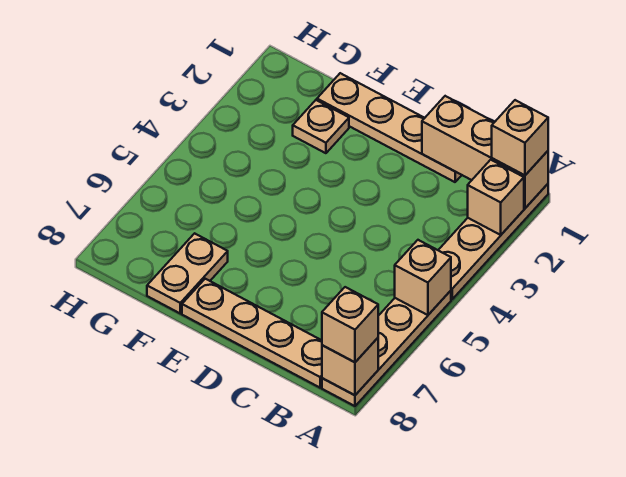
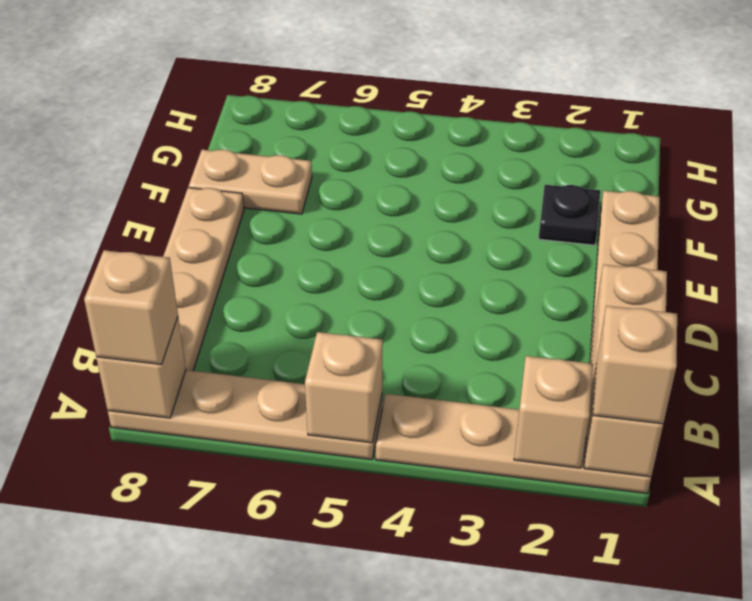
tan plate F2 level 1 -> black plate F2 level 1

